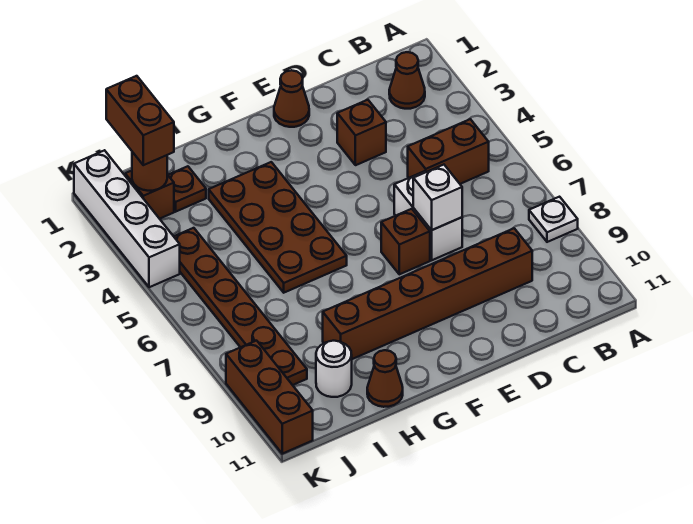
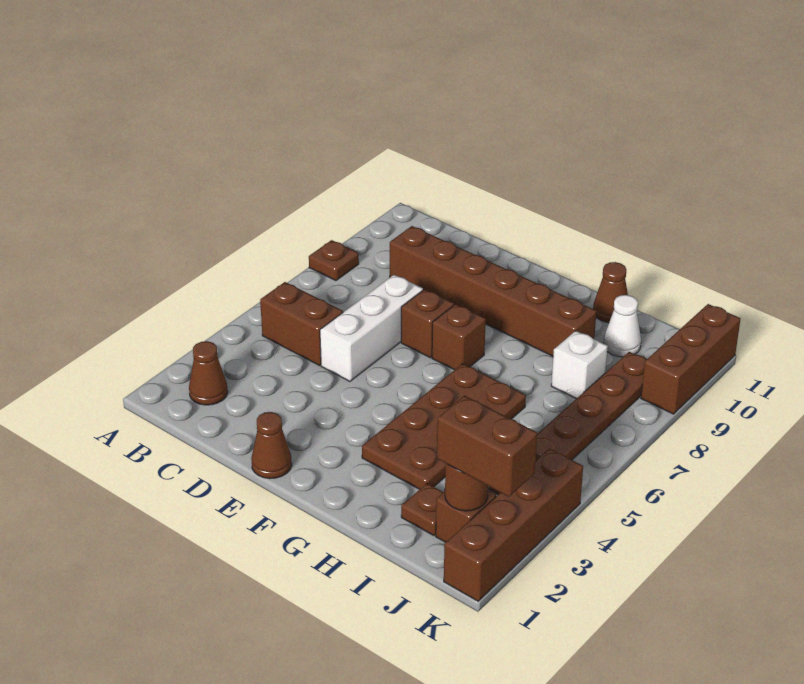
white plate A8 level 1 -> brown plate A8 level 1
brown brick D3 level 1 -> brown brick F7 level 1
white brick D6:D7 level 1 -> white brick D5:D7 level 1
white brick D7 level 2 -> white brick I8 level 1
white round brick I10 level 1 -> white cone I10 level 1
brown brick J1:J2 level 3 -> brown brick J2:K2 level 3
white brick K1:K4 level 1 -> brown brick K1:K4 level 1

